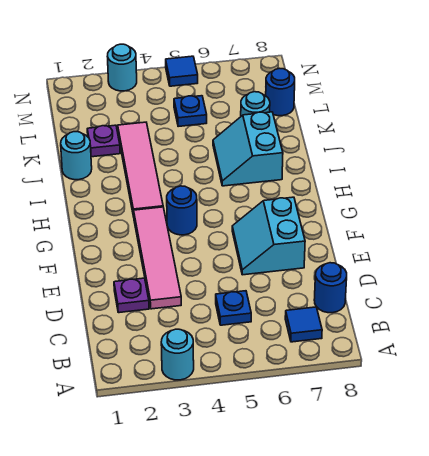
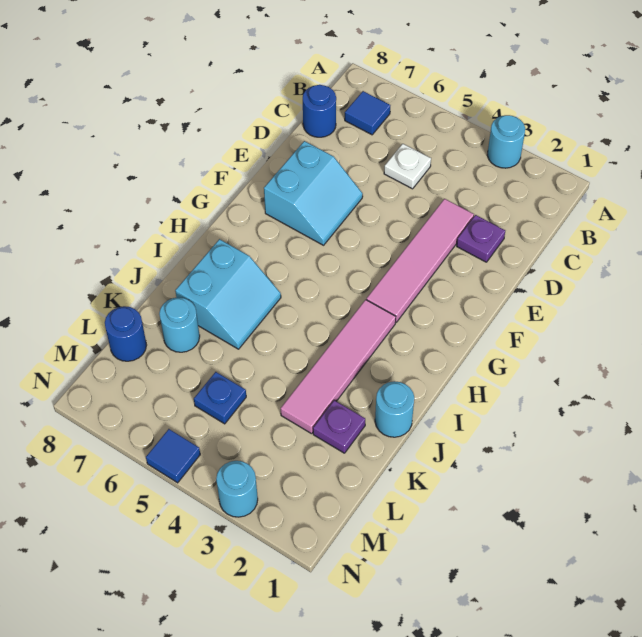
blue plate C5 level 1 -> white plate C5 level 1
blue round brick G4 level 1 -> none

